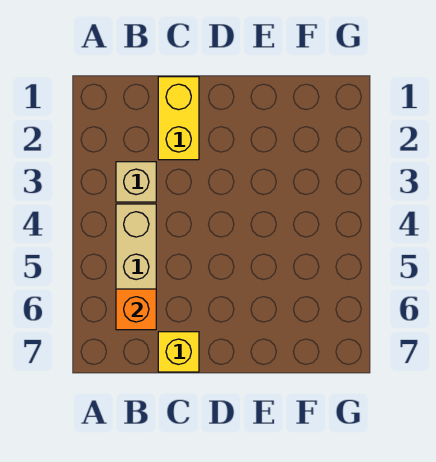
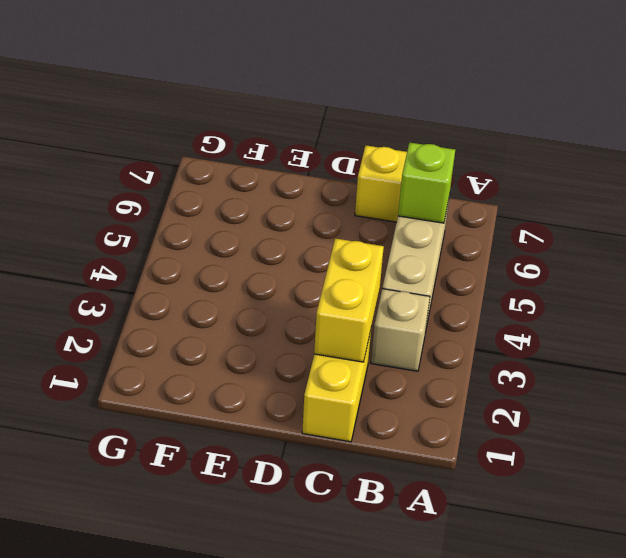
orange brick B6 level 2 -> lime brick B6 level 2
none -> yellow brick C2:C3 level 2

